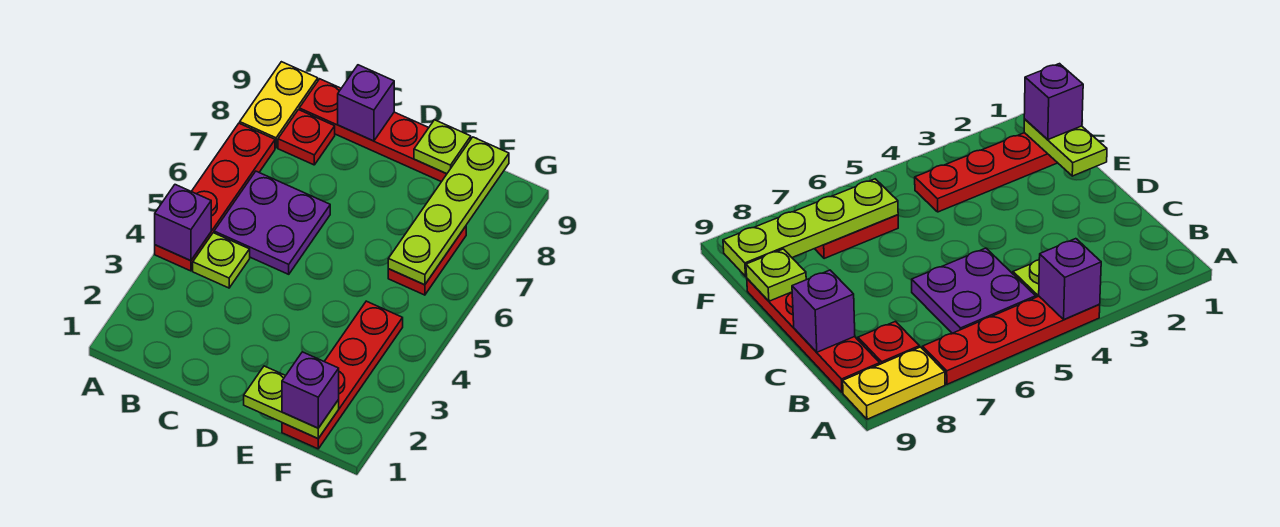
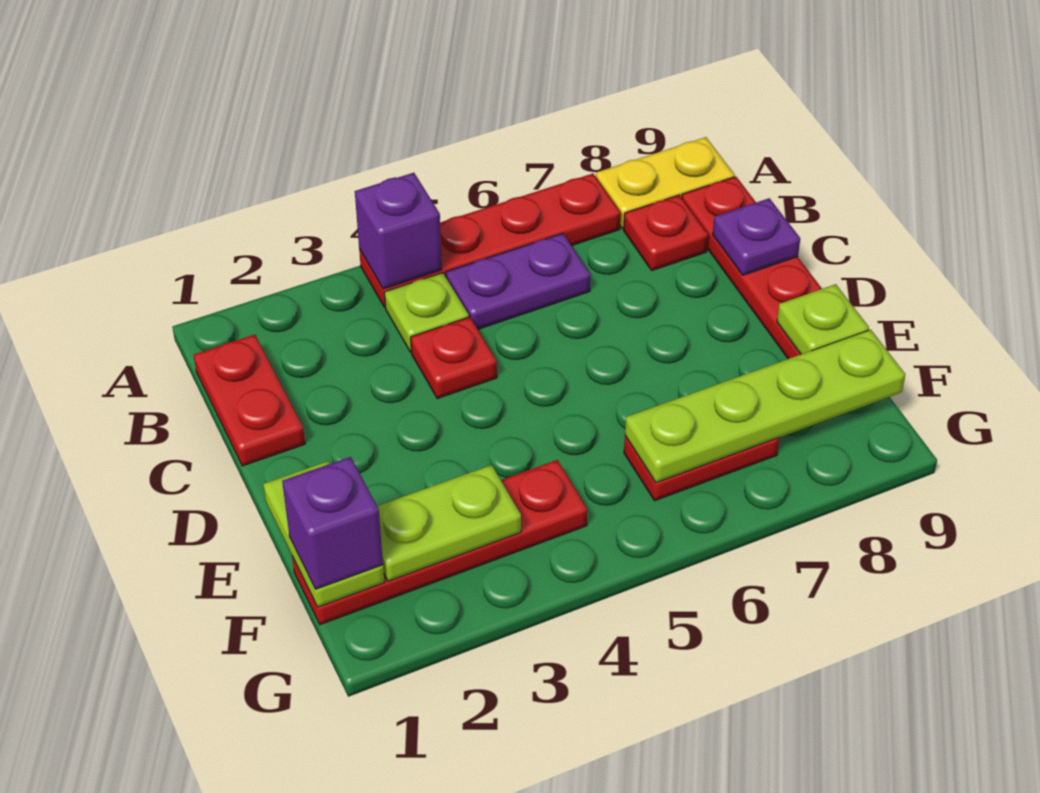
none -> red plate B1:C1 level 1
purple plate B5:C6 level 1 -> purple plate B5:B6 level 1
none -> red plate C4 level 1
purple brick C9 level 2 -> purple plate C9 level 2
none -> lime plate F2:F3 level 2

